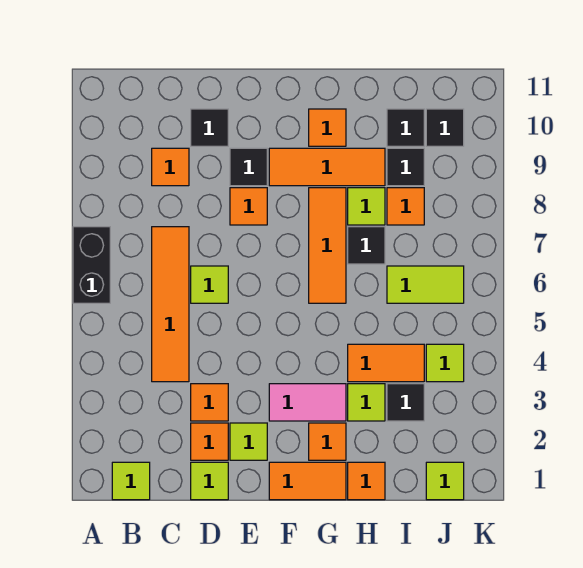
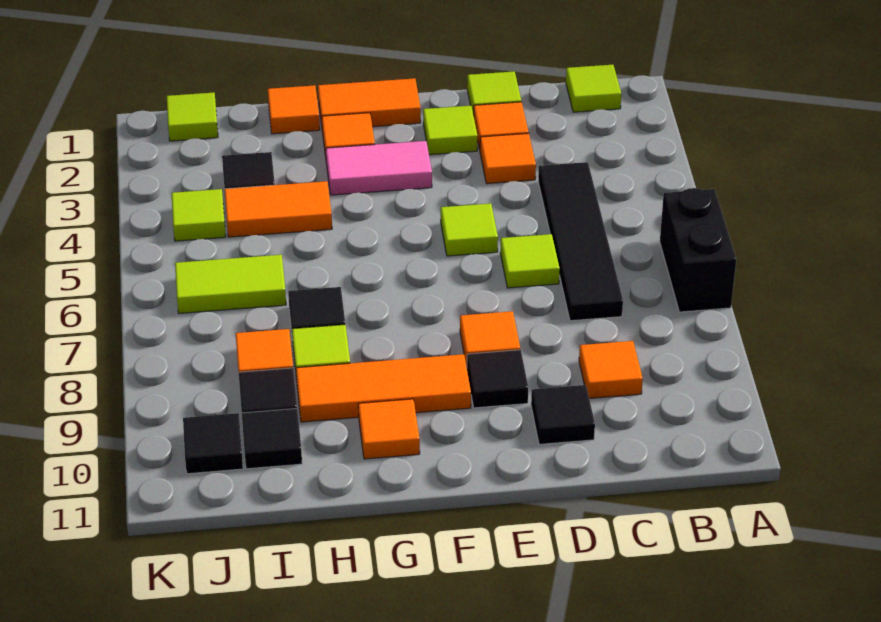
orange tile C4:C7 level 1 -> black tile C4:C7 level 1
orange tile G6:G8 level 1 -> none
lime tile H3 level 1 -> lime tile E5 level 1

